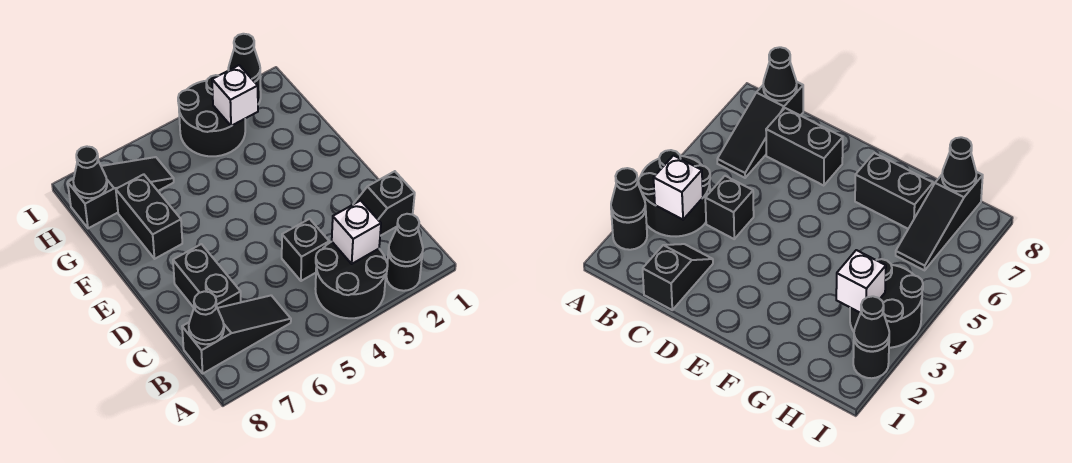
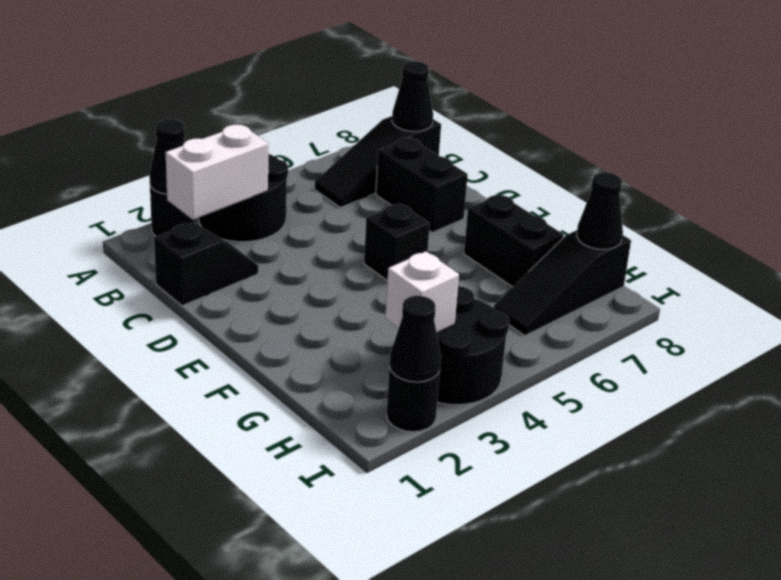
white brick B3 level 2 -> white brick B2:B3 level 2
black brick C4 level 1 -> black brick E5 level 1

